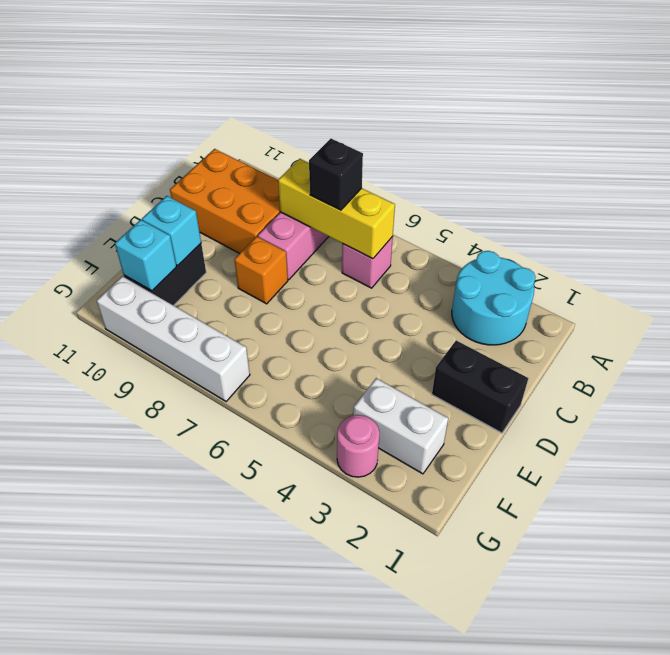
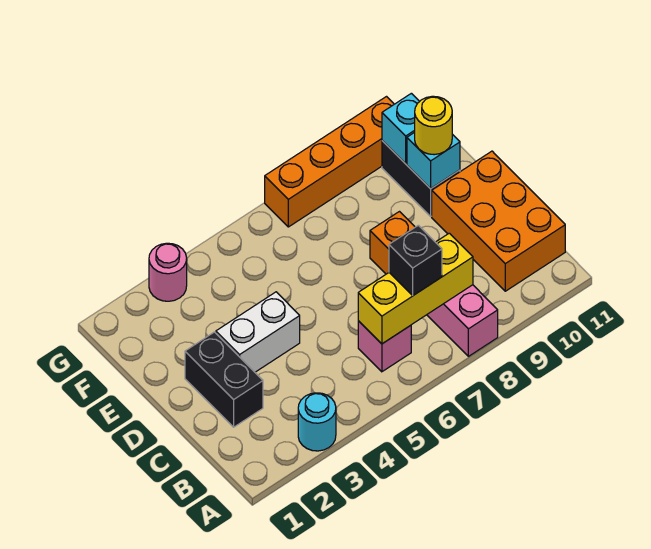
cyan round brick A2:B3 level 1 -> cyan round brick A3 level 1
orange brick B9:C11 level 1 -> orange brick B10:D11 level 1
black brick D1:D2 level 1 -> black brick C2:D2 level 1
none -> yellow round brick E10 level 3
white brick F2:F3 level 1 -> white brick D3:D4 level 1
white brick G7:G10 level 1 -> orange brick G7:G10 level 1

